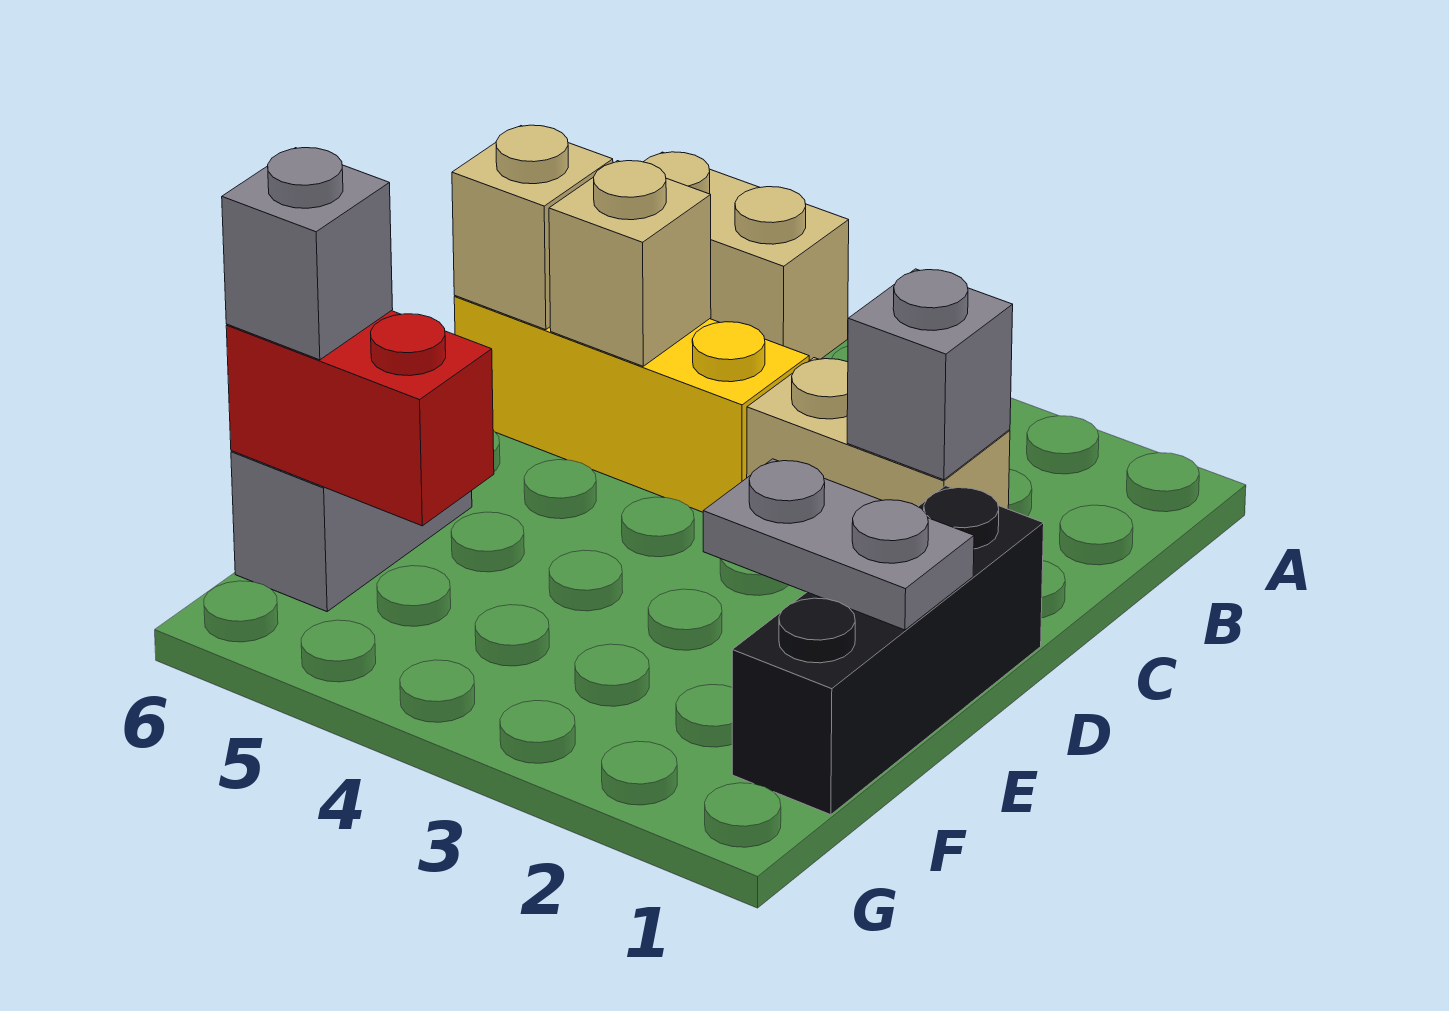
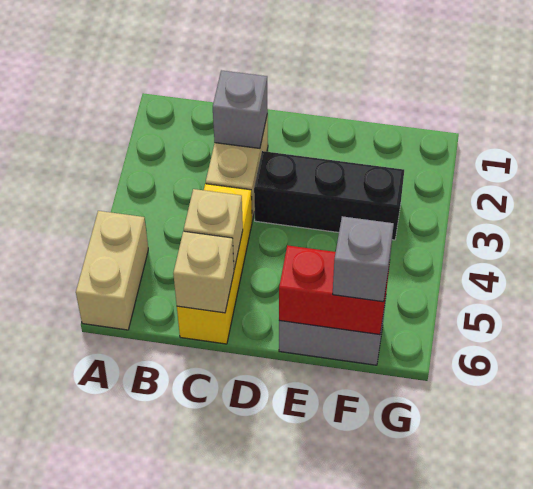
black brick D1:F1 level 1 -> black brick D3:F3 level 1
grey plate E1:E2 level 2 -> none
red brick F5:F6 level 2 -> red brick E6:F6 level 2

